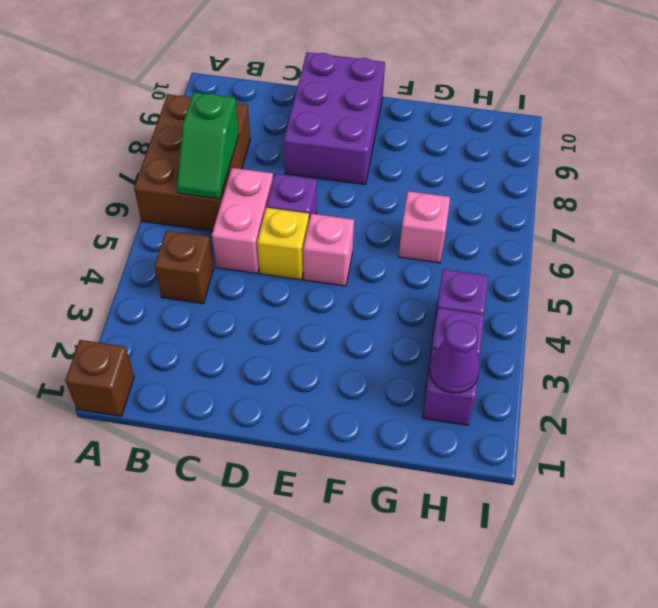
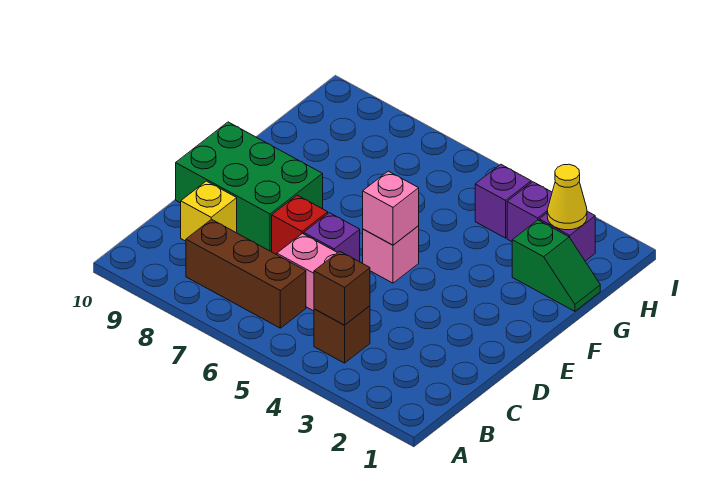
brown brick A1 level 1 -> brown brick B4 level 2
brown brick A6:B8 level 1 -> brown brick B6:B8 level 1
green slope B6:B7 level 2 top 7 -> green slope G1:G2 level 1 top 2
yellow brick D5 level 1 -> yellow brick C9 level 1
none -> red brick D7 level 1
purple brick D8:E10 level 1 -> green brick D8:E10 level 1
pink brick G6 level 1 -> pink brick E5 level 2
purple cone H2 level 2 -> yellow cone H2 level 2

